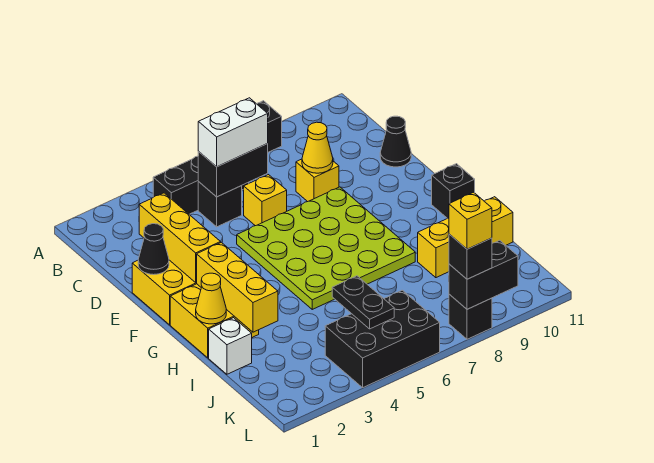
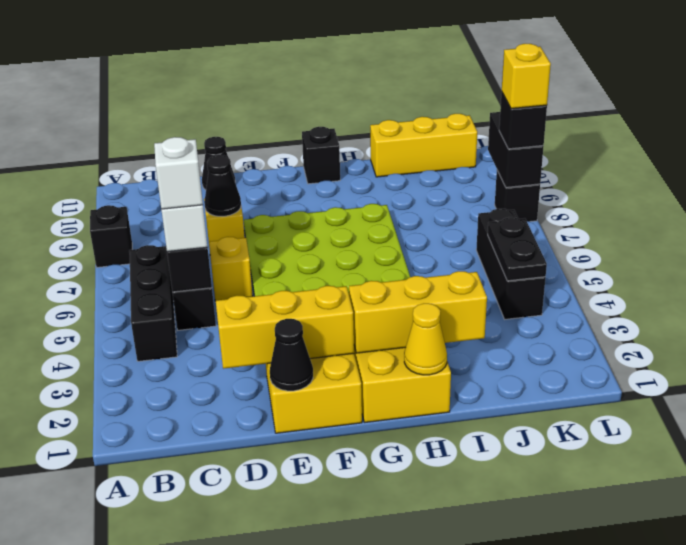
yellow cone D8 level 2 -> black cone D8 level 2
white brick I1 level 1 -> white brick C5 level 4
yellow brick I9:I11 level 1 -> yellow brick I11:K11 level 1
black plate J5:K5 level 2 -> black plate K4:K5 level 2
black brick K4:L6 level 1 -> black brick K4:K6 level 1

